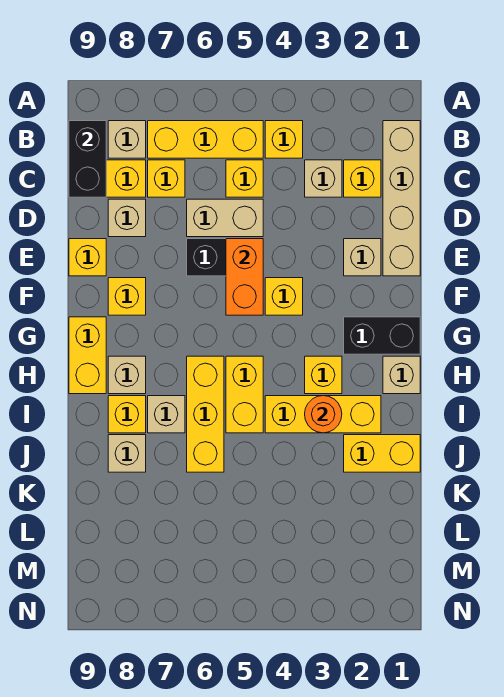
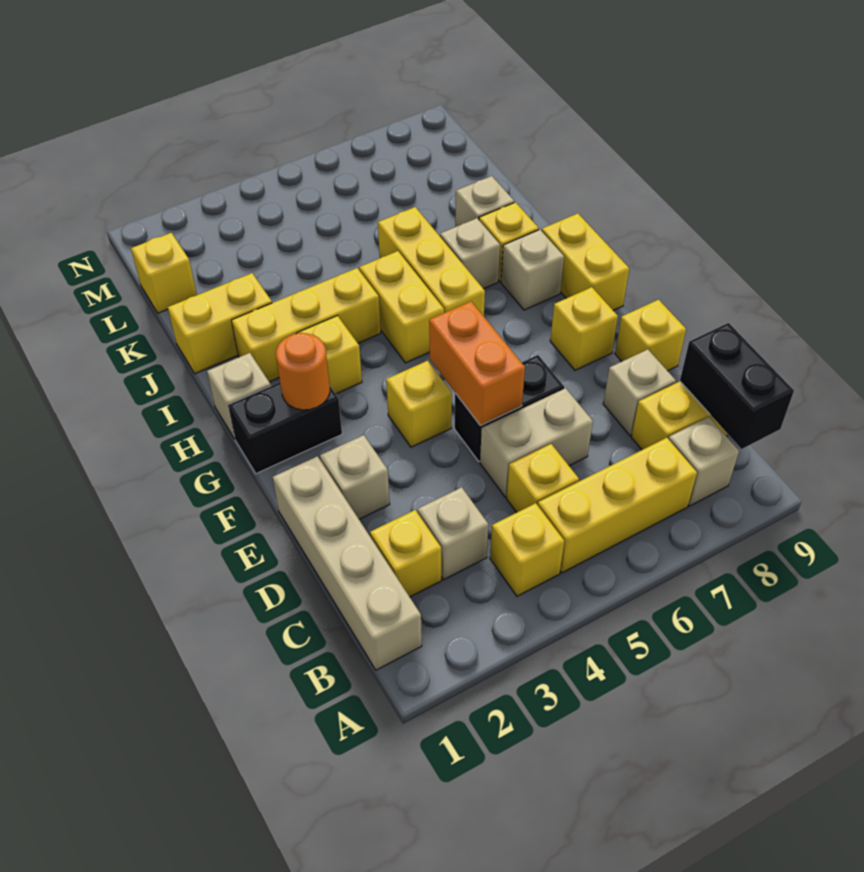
yellow brick C7 level 1 -> yellow brick L1 level 1
orange round brick I3 level 2 -> orange round brick G2 level 2

